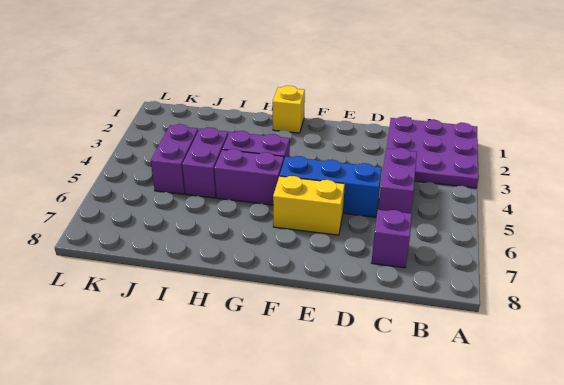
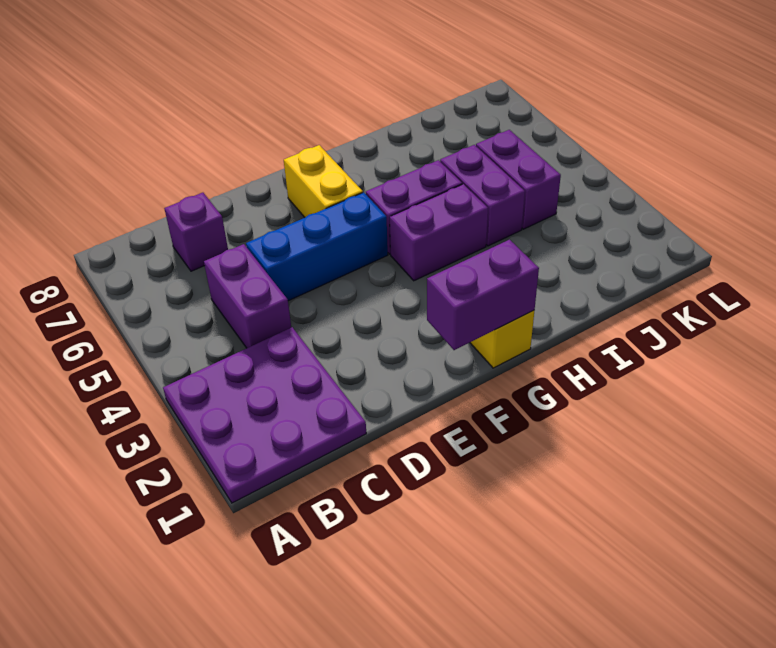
yellow brick E6:F6 level 1 -> yellow brick F6:F7 level 1
none -> purple brick F1:G1 level 2

